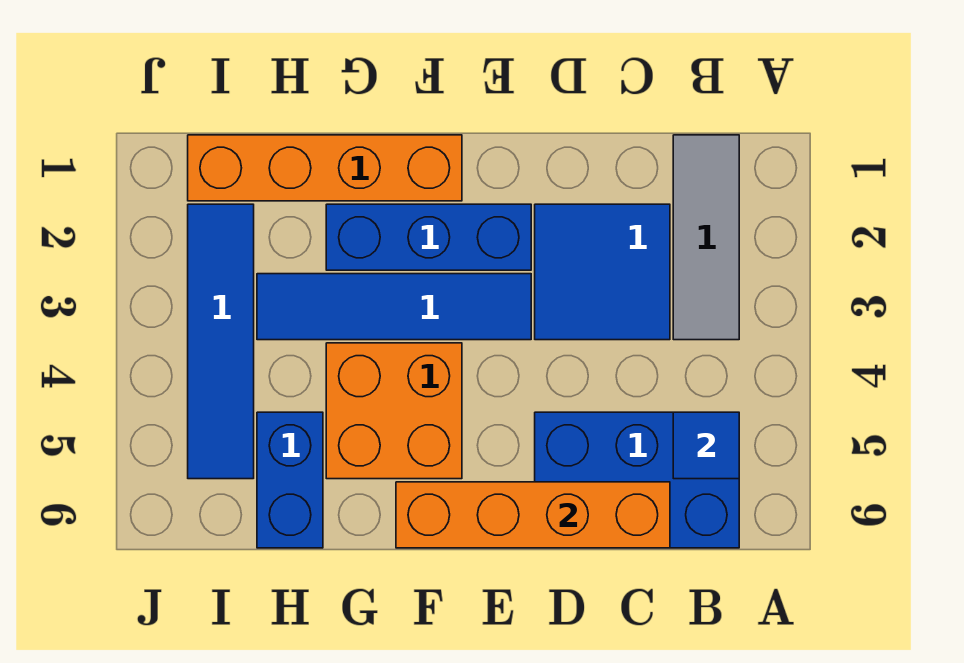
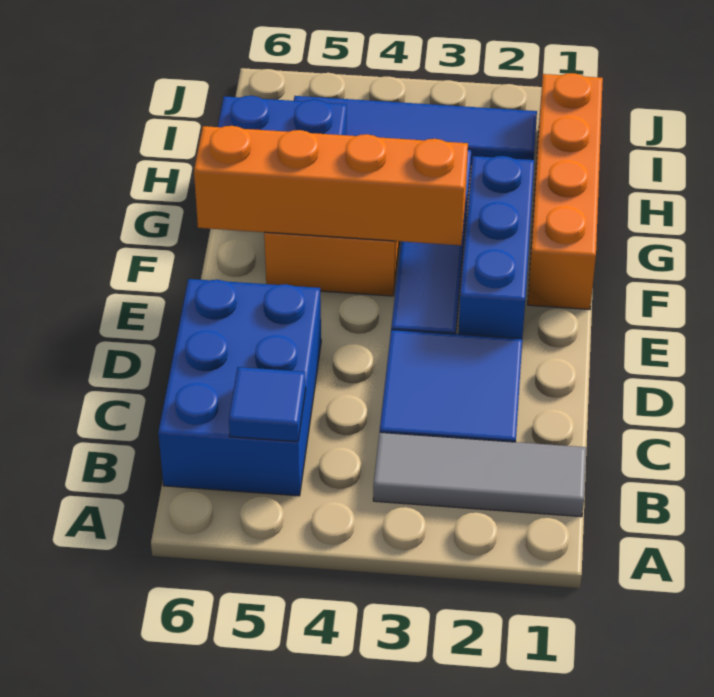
orange brick C6:F6 level 2 -> orange brick F3:F6 level 2

